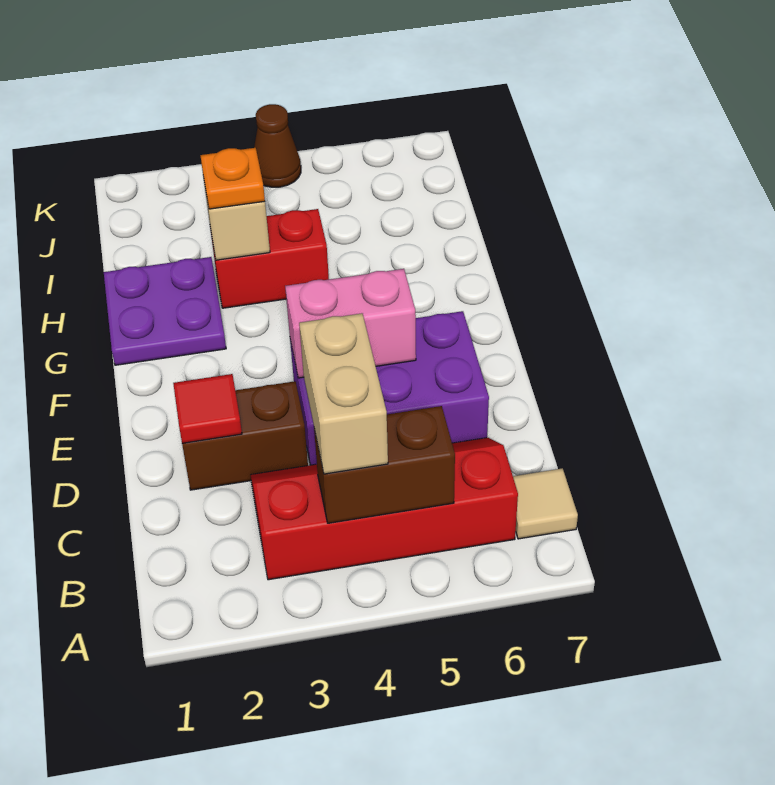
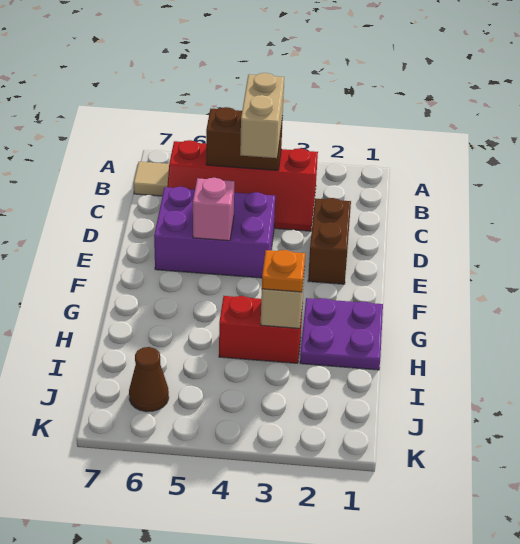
brown brick D2:D3 level 1 -> brown brick D2:E2 level 1
red tile D2 level 2 -> none
pink brick E4:E5 level 2 -> pink brick E5 level 2
brown cone K4 level 1 -> brown cone J6 level 1

